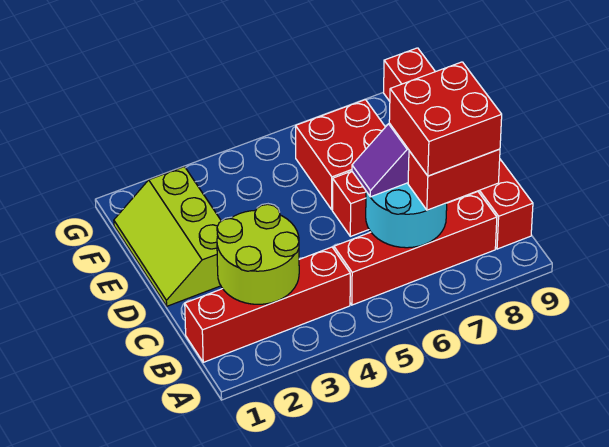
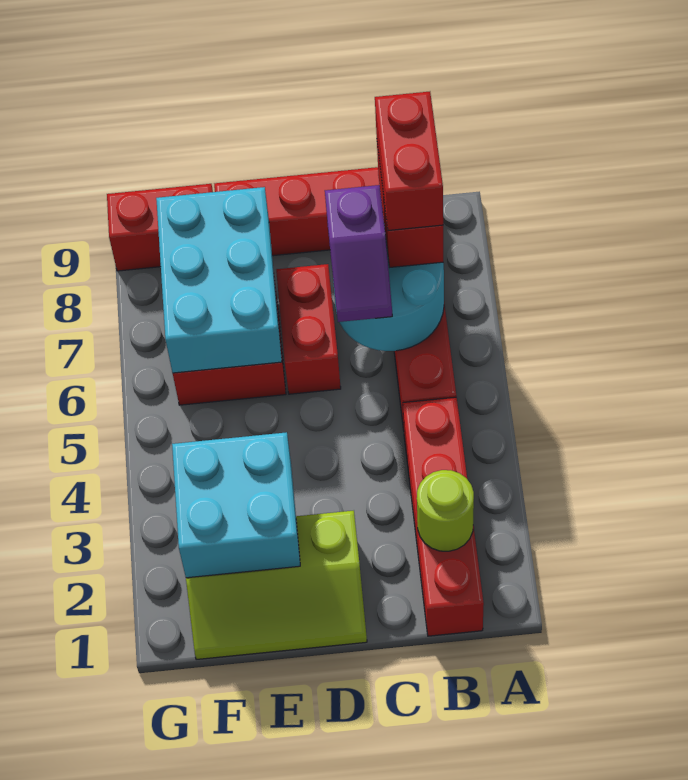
lime round brick B2:C3 level 2 -> lime round brick B2 level 2
red brick B7:C8 level 4 -> red brick B7:B8 level 4
none -> cyan brick E2:F3 level 2
none -> cyan brick E6:F8 level 2

